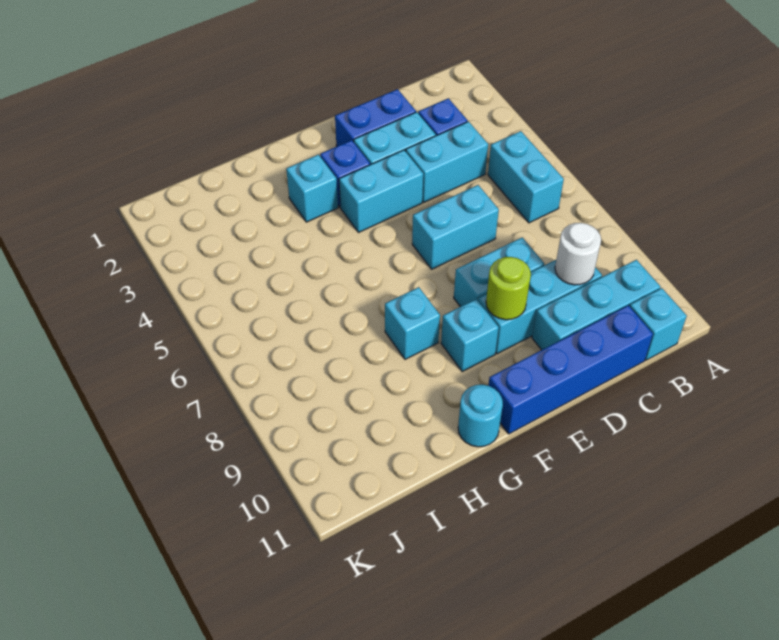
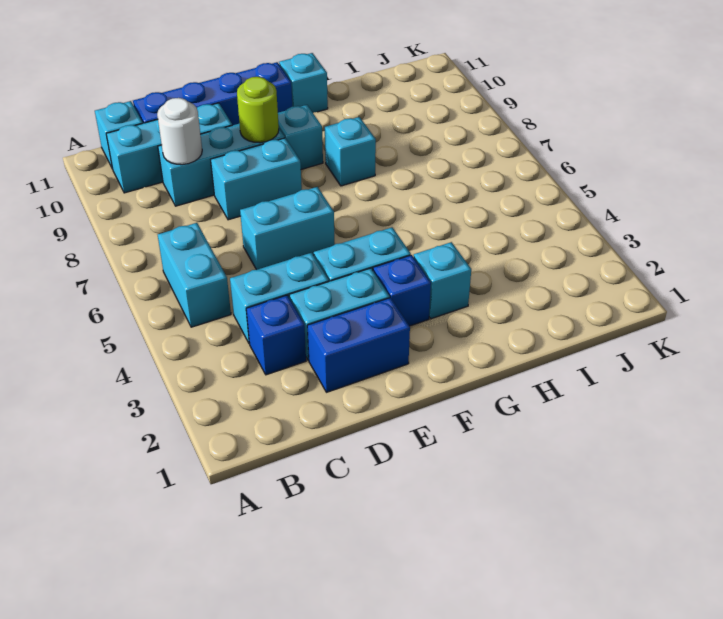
cyan round brick G11 level 1 -> cyan brick G11 level 1

